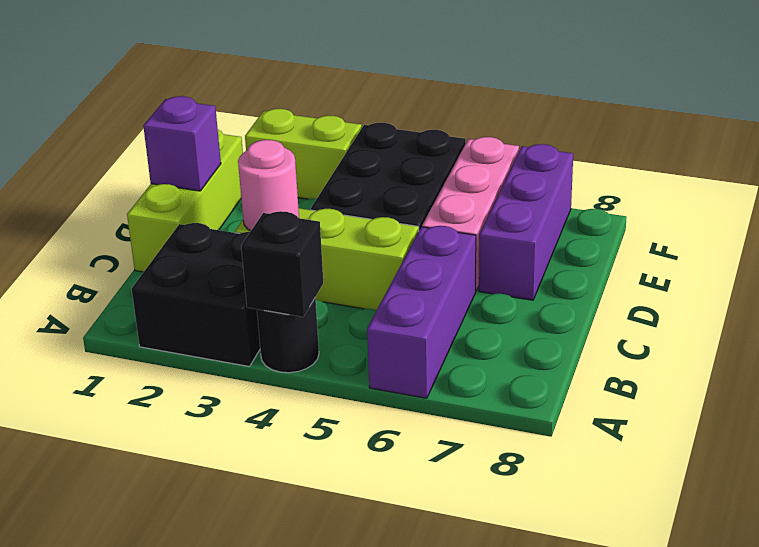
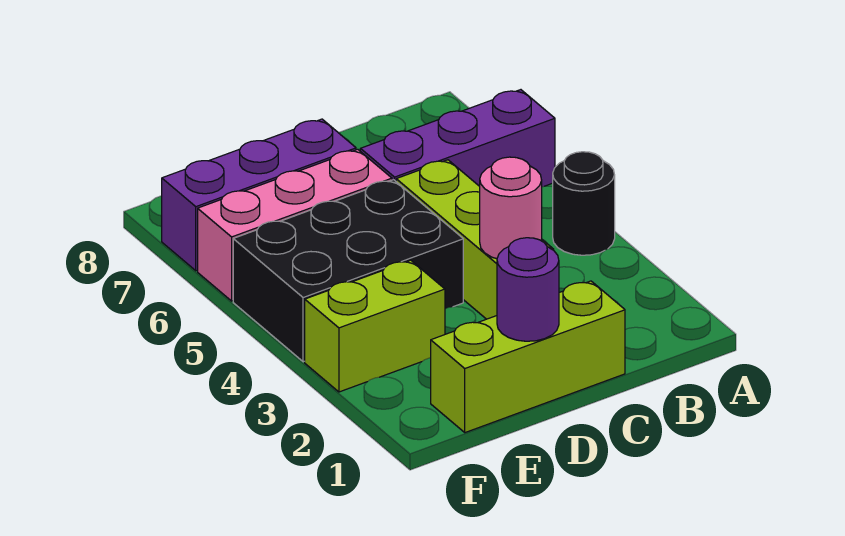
black brick A2:B3 level 1 -> none
black brick A4 level 2 -> none
purple brick D1 level 2 -> purple round brick D1 level 2
lime brick F2:F3 level 1 -> lime brick E3:F3 level 1

